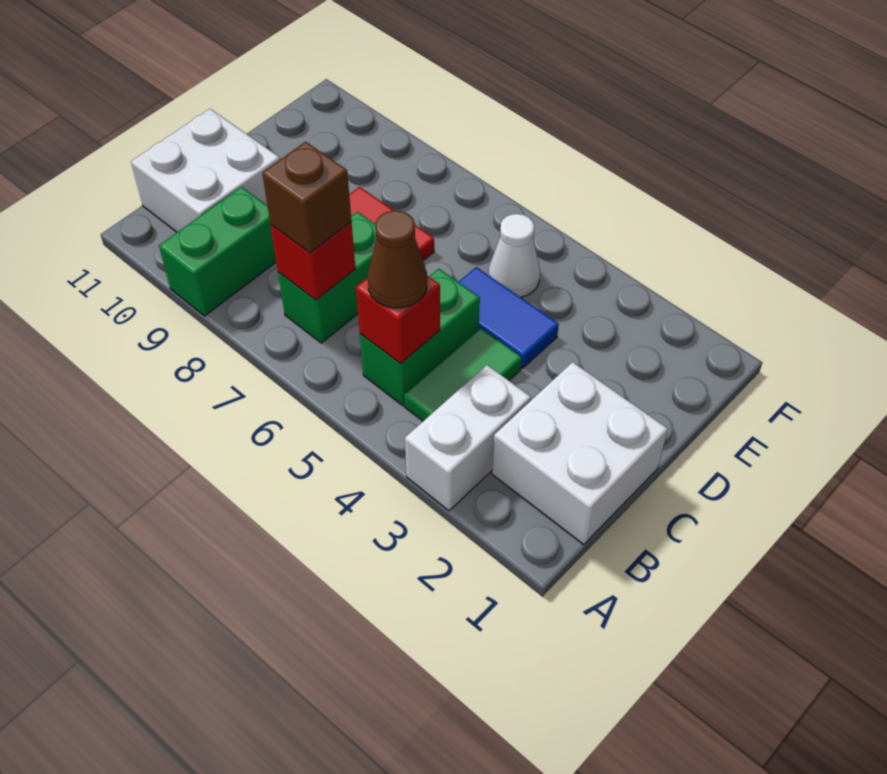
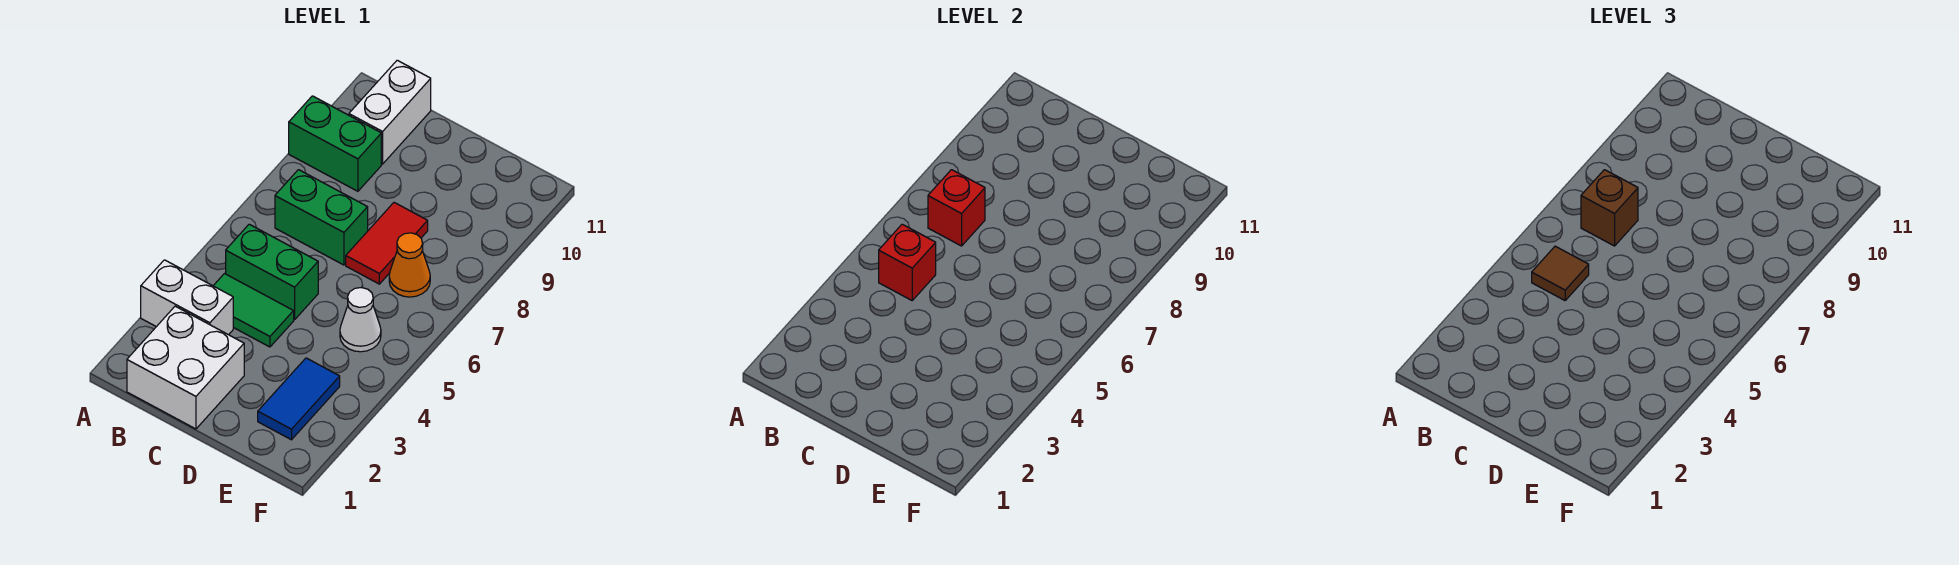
brown cone B5 level 3 -> brown tile B5 level 3
white brick B10:C11 level 1 -> white brick B10:B11 level 1
blue tile D4:D5 level 1 -> blue tile E2:E3 level 1
none -> orange cone E7 level 1

